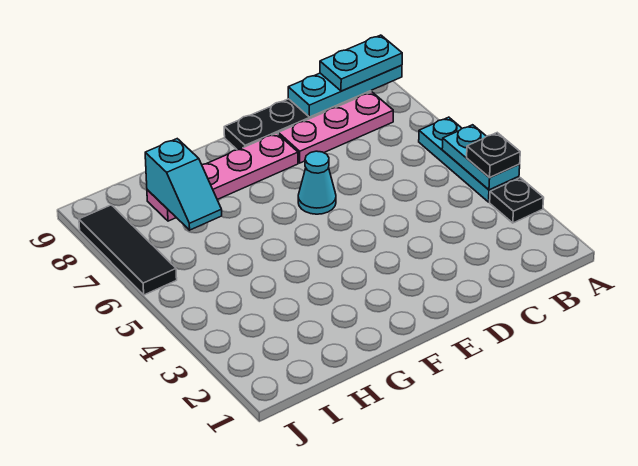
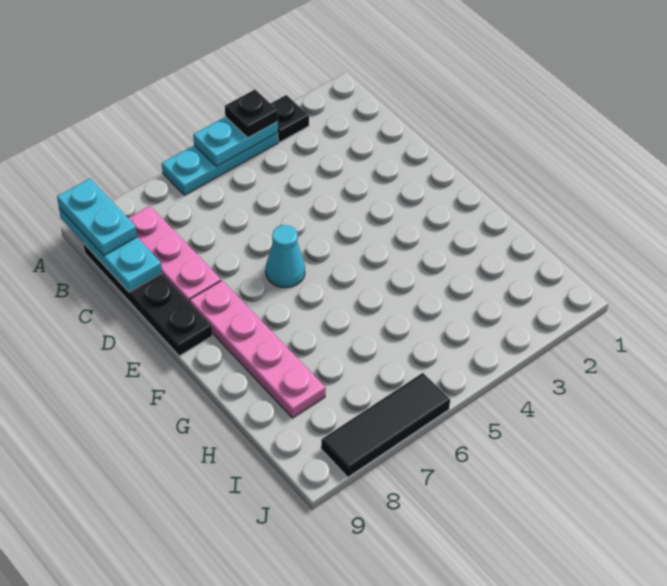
cyan slope H7:H8 level 2 top 8 -> none

